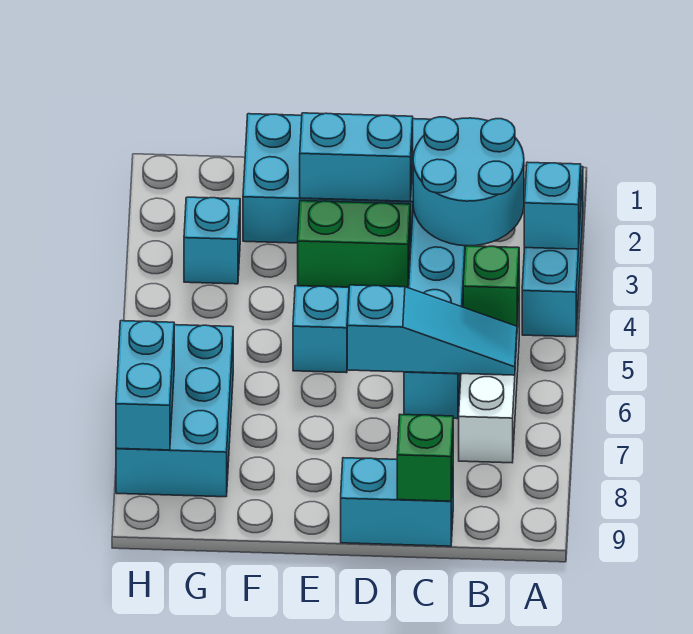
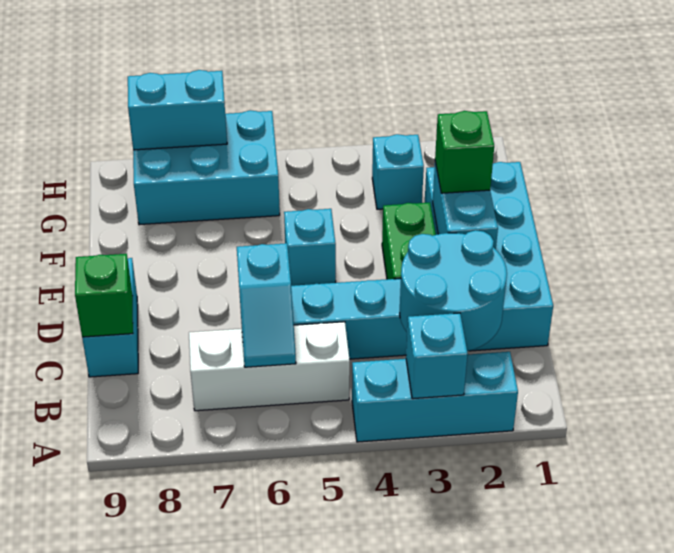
green brick B5 level 2 -> green brick E2 level 3
cyan slope B6:D6 level 2 top D -> cyan slope B6:C6 level 2 top C

